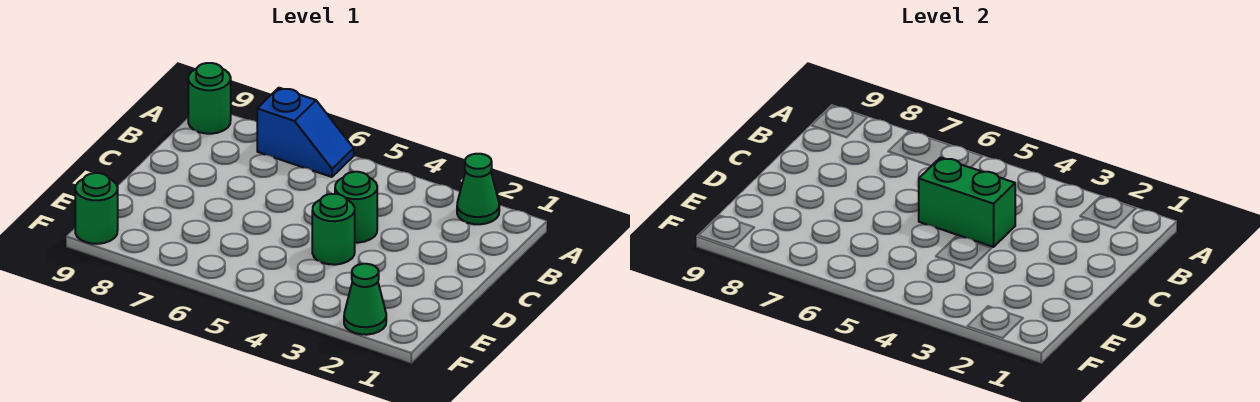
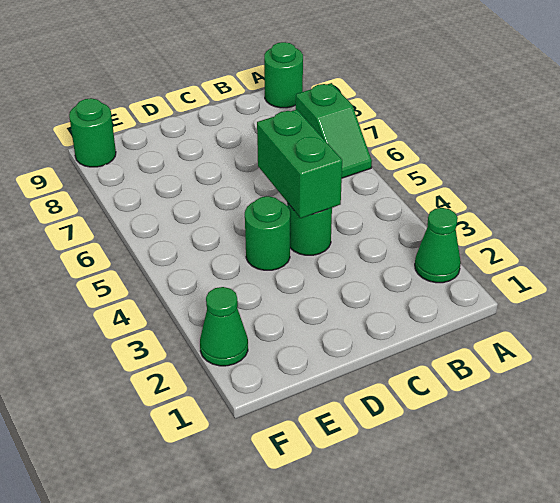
blue slope A6:A7 level 1 top 7 -> green slope A6:A7 level 1 top 7

